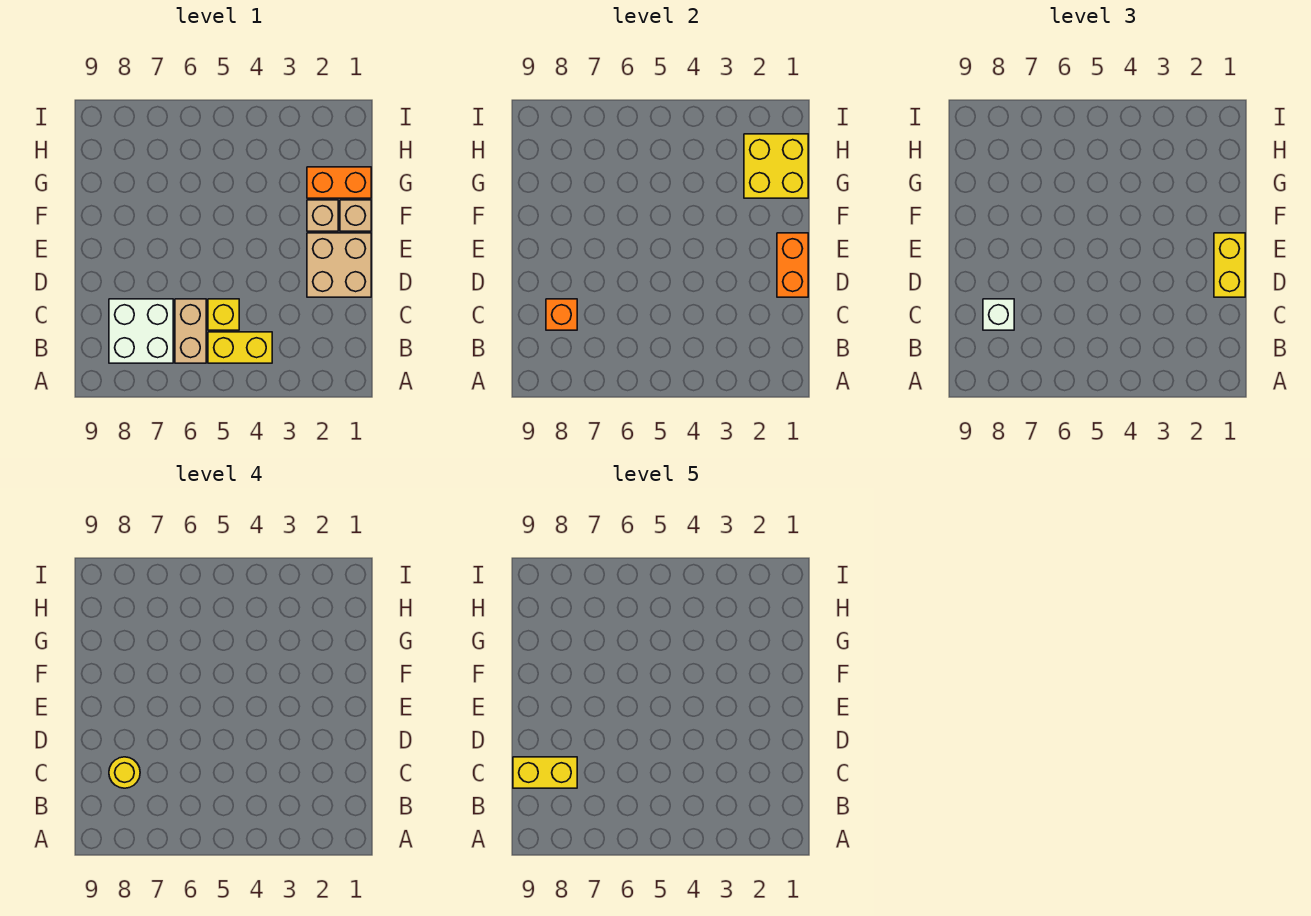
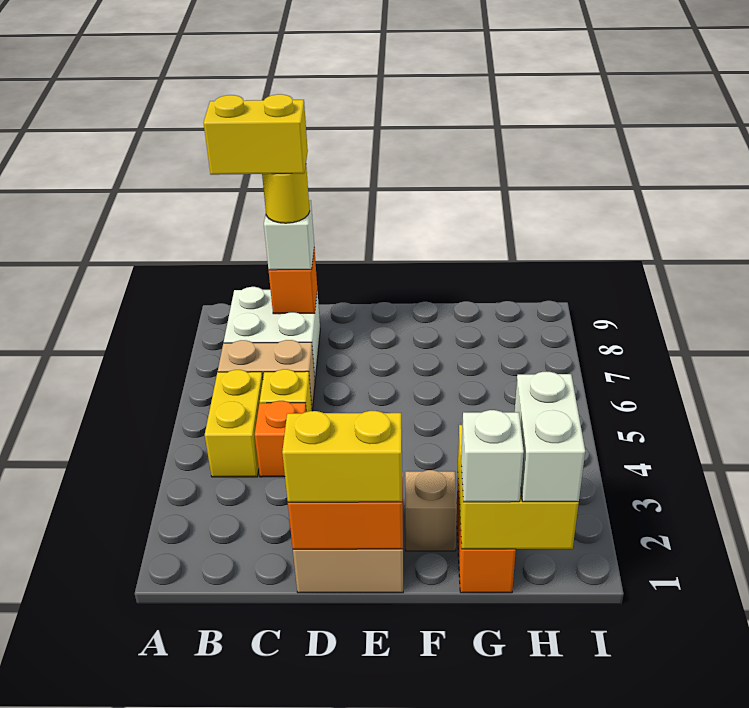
none -> orange brick C4 level 1
yellow brick C8:C9 level 5 -> yellow brick B8:C8 level 5
tan brick F1 level 1 -> none
none -> white brick G1 level 3
none -> white brick H1:H2 level 3

